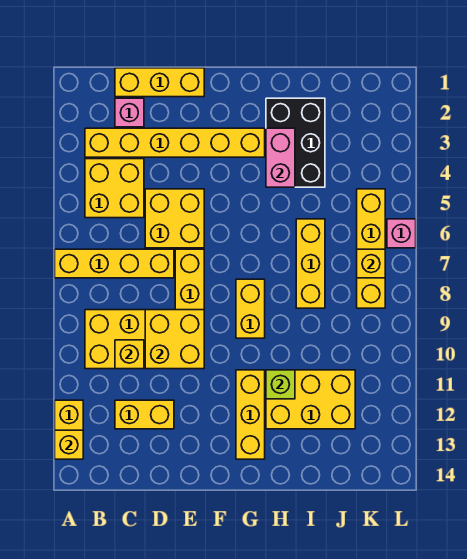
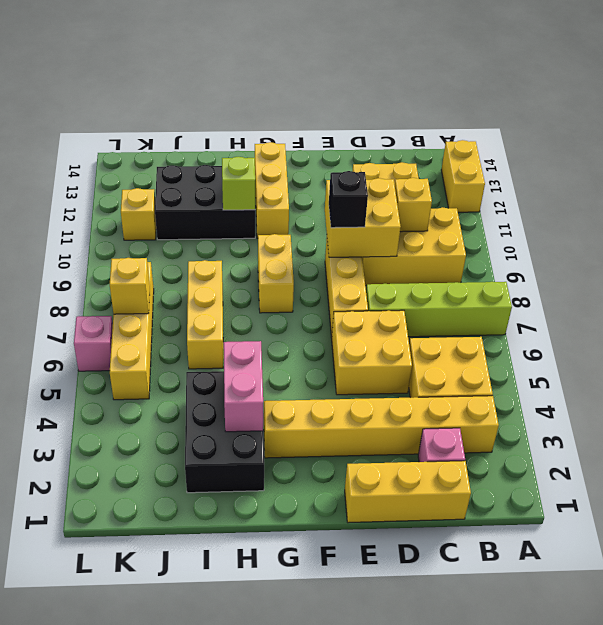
yellow brick A7:D7 level 1 -> lime brick A7:D7 level 1
yellow brick A13 level 2 -> yellow brick K11 level 1
none -> black brick E9 level 3
yellow brick H11:J12 level 1 -> black brick H11:J12 level 1

